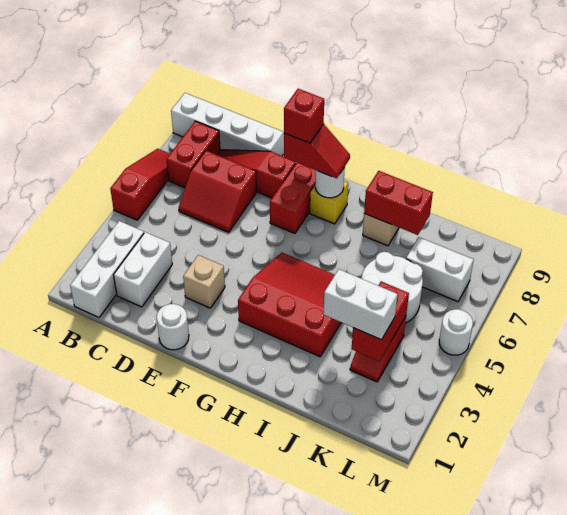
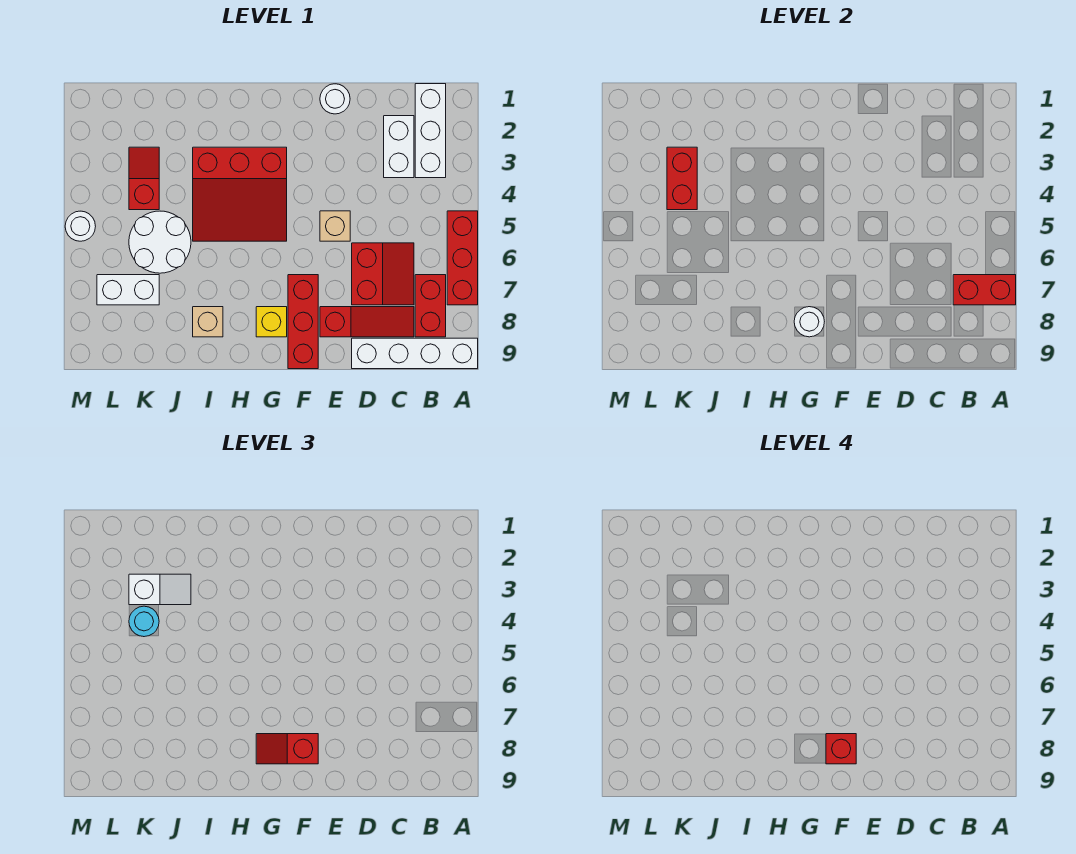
red slope A5:A7 level 1 top 5 -> red brick A5:A7 level 1
red slope C6:D7 level 1 top 7 -> red slope C6:D7 level 1 top D
tan brick E3 level 1 -> tan brick E5 level 1
red brick I8:J8 level 2 -> red brick A7:B7 level 2
white brick J3:K3 level 3 -> white slope J3:K3 level 3 top K
none -> cyan round brick K4 level 3

